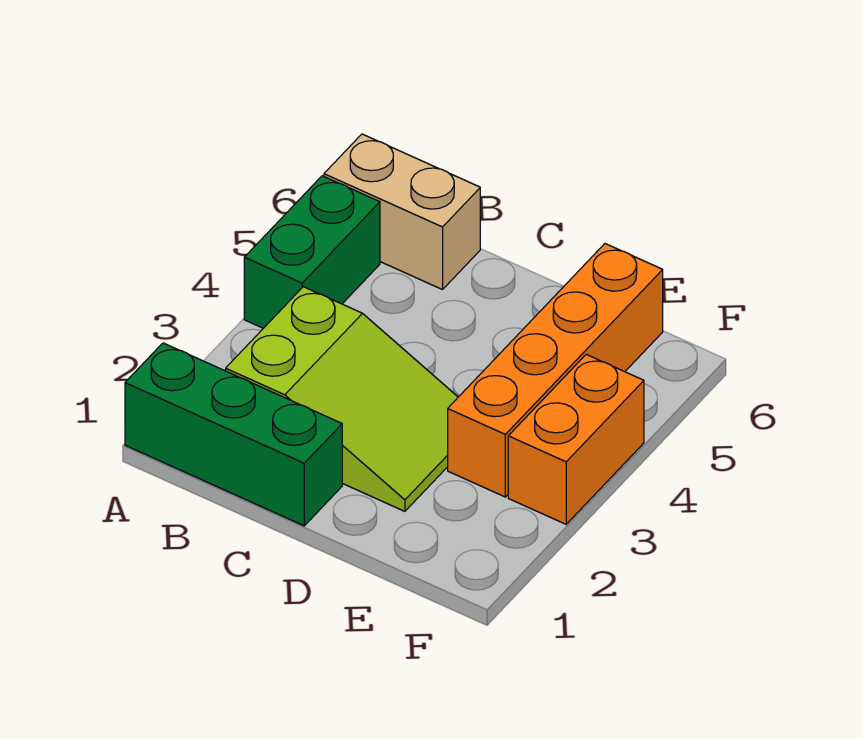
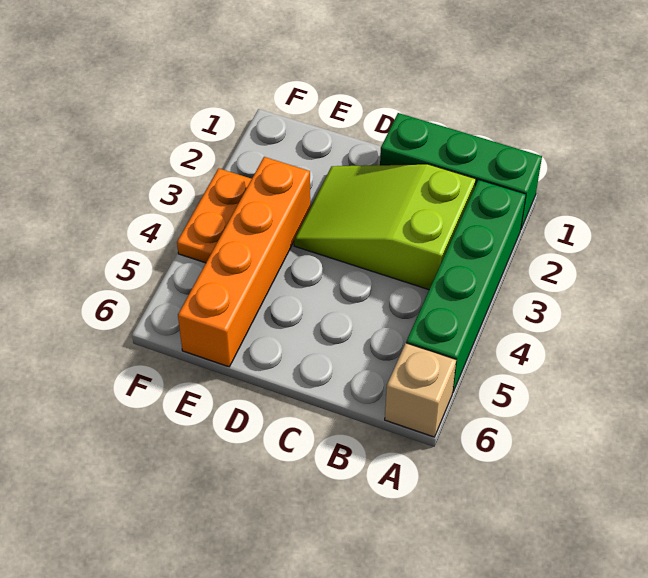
green brick A4:A5 level 1 -> green brick A2:A5 level 1
tan brick A6:B6 level 1 -> tan brick A6 level 1
orange brick F3:F4 level 1 -> orange plate F3:F4 level 1

